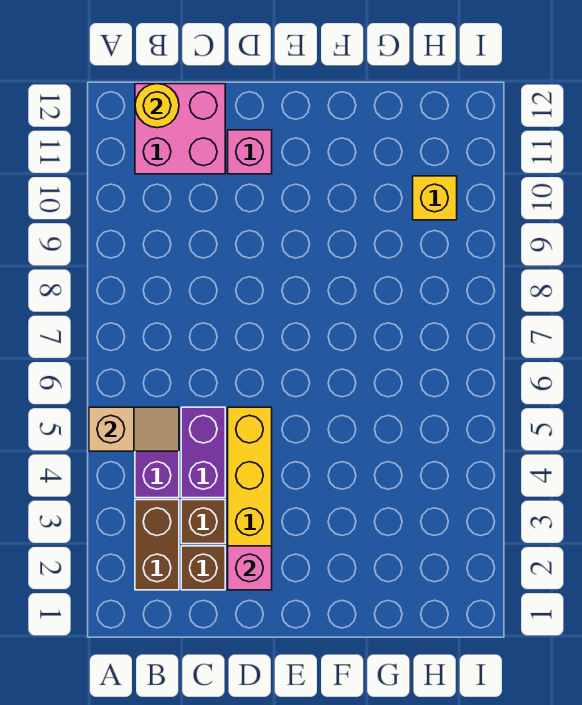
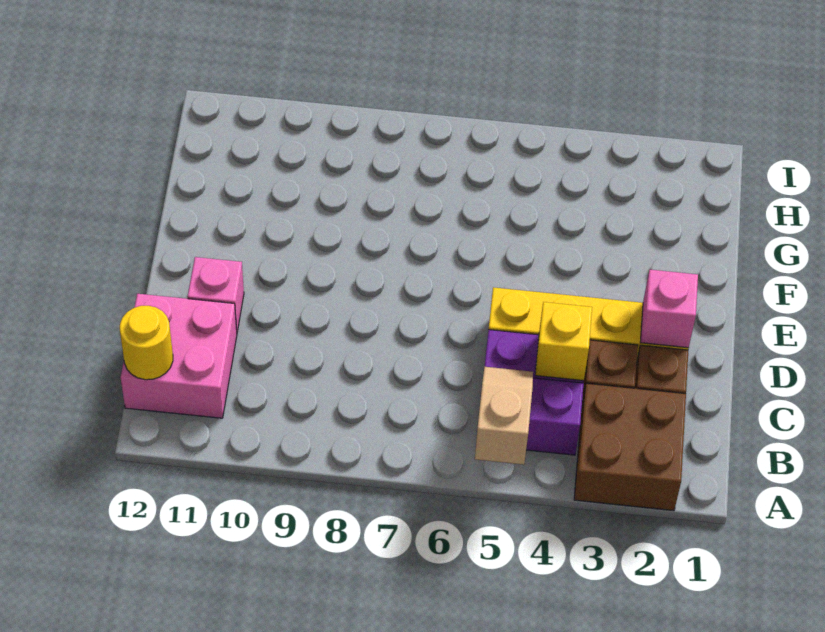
brown brick B2:B3 level 1 -> brown brick A2:B3 level 1
yellow brick H10 level 1 -> yellow brick C4 level 2

